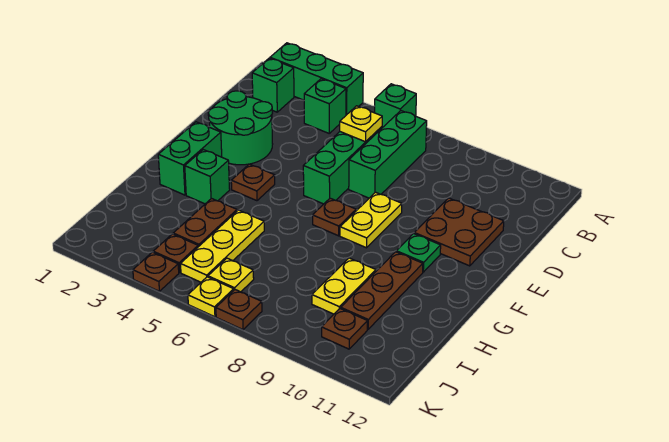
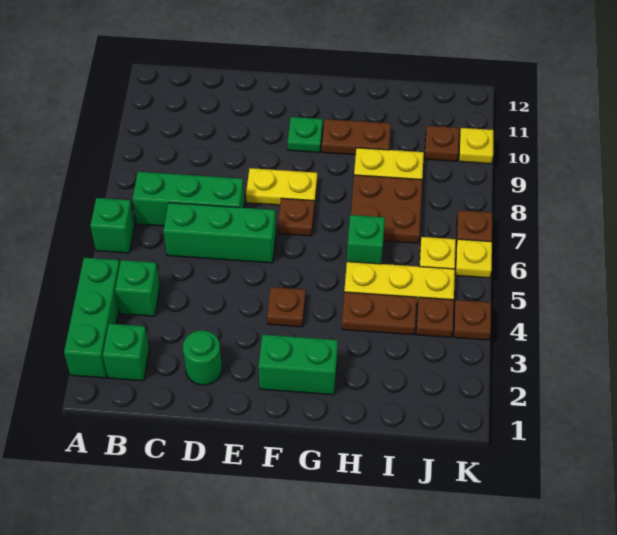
yellow plate C6 level 2 -> yellow plate K10 level 1
green round brick D2:E3 level 1 -> green round brick D2 level 1
brown plate D10:E11 level 1 -> brown plate H7:I8 level 1
green brick G3 level 1 -> green brick H6 level 1
brown plate G10:I10 level 1 -> brown plate G10:H10 level 1

